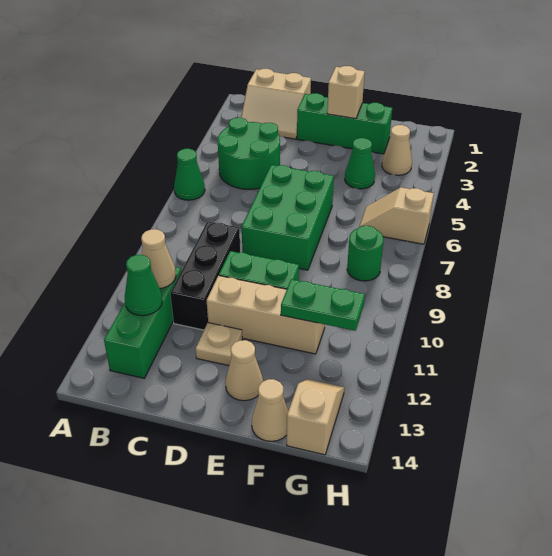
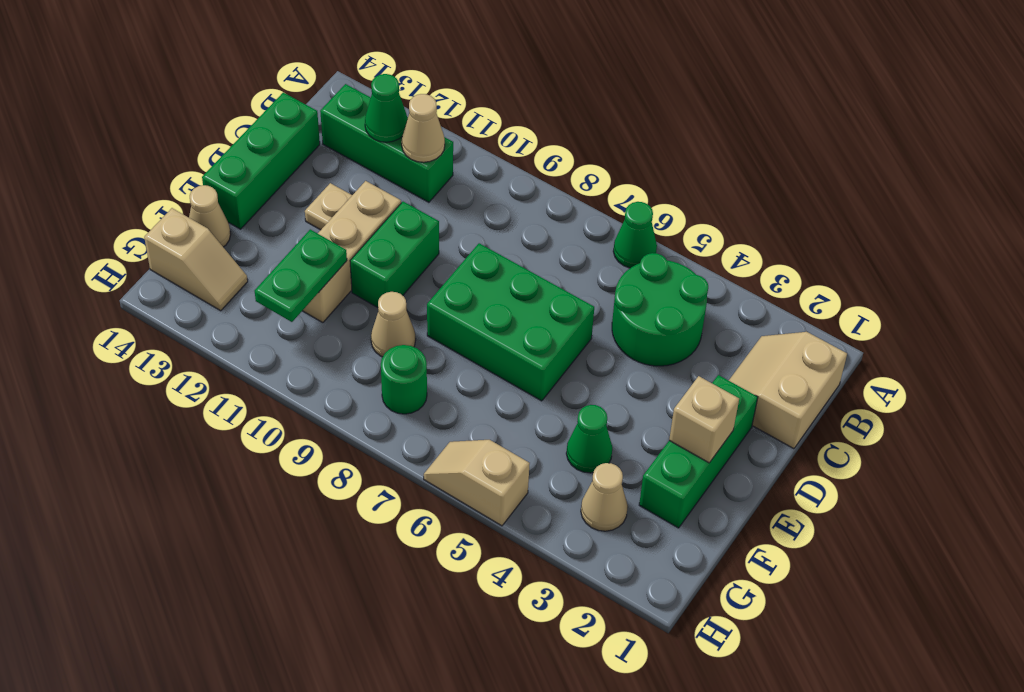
black brick C9:C11 level 1 -> none
none -> green brick C14:E14 level 1
tan cone E13 level 1 -> tan cone F9 level 1
tan slope G6:H6 level 1 top H -> tan slope H5:H6 level 1 top 5

